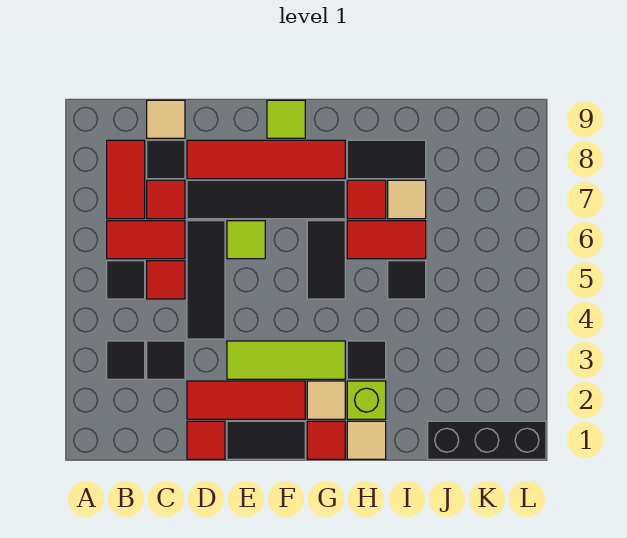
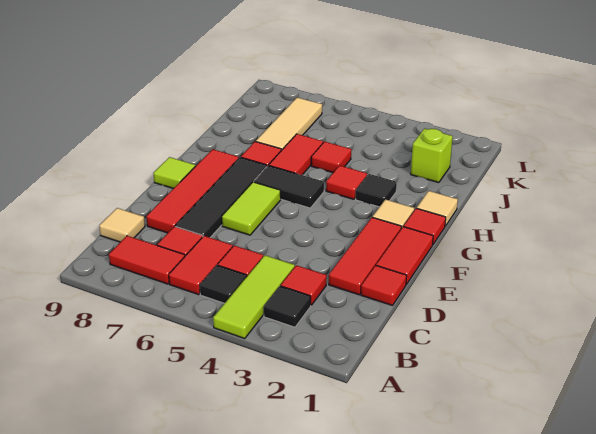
black tile C3 level 1 -> red tile C3 level 1
black tile C8 level 1 -> none
black tile D4:D6 level 1 -> none
black tile E1:F1 level 1 -> red tile E1:F1 level 1
lime tile E3:G3 level 1 -> lime tile A4:C4 level 1
lime tile E6 level 1 -> lime tile E6:F6 level 1
lime brick H2 level 1 -> lime brick J2 level 1
none -> red tile H4 level 1
black tile H8:I8 level 1 -> none
black tile I5 level 1 -> red tile I5 level 1
tan tile I7 level 1 -> tan tile I7:K7 level 1
black brick J1:L1 level 1 -> none

